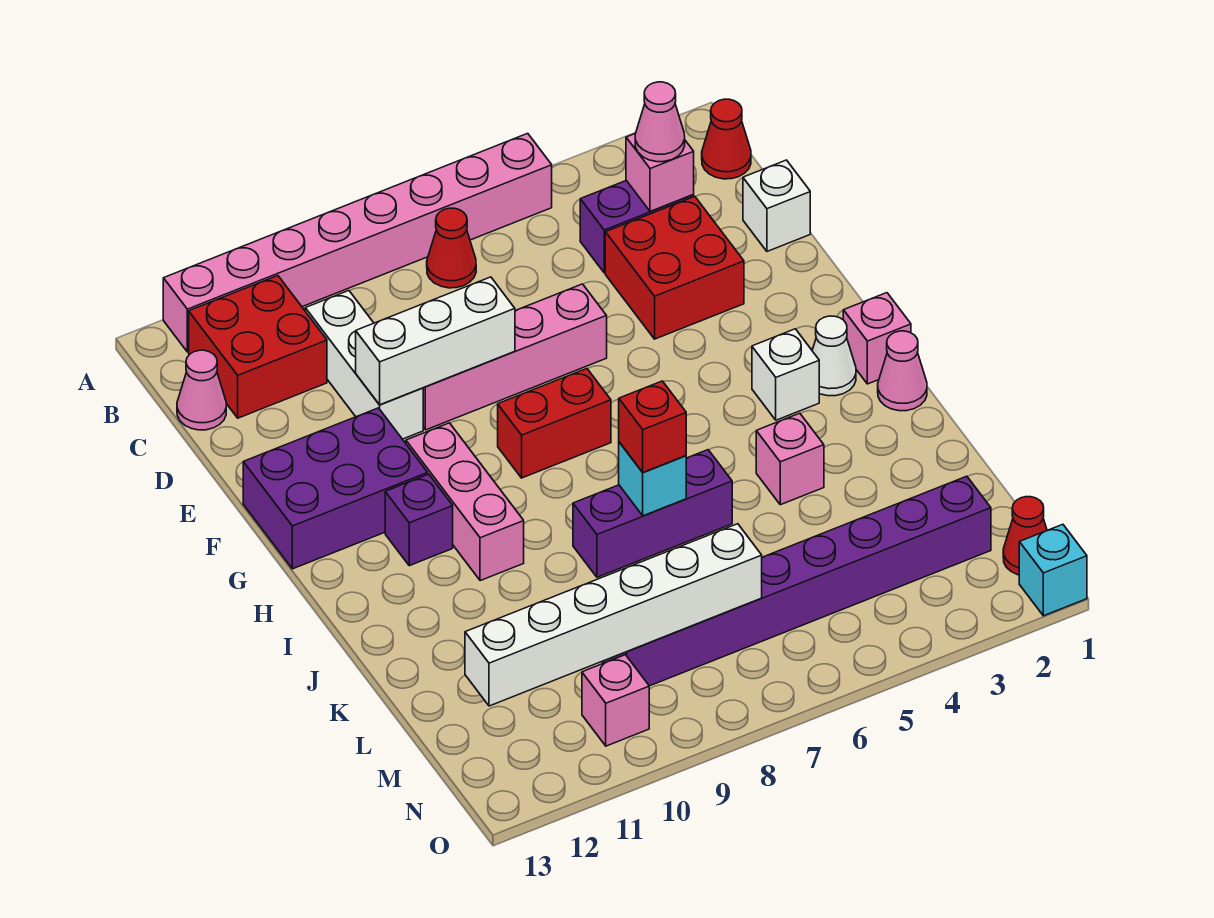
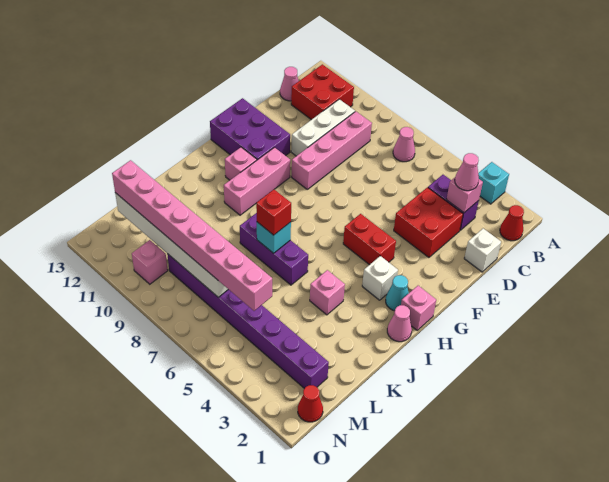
pink brick A5:A12 level 1 -> pink brick M5:M12 level 3
red cone B7 level 1 -> pink cone B7 level 1
pink brick E6:E9 level 1 -> pink brick C9:F9 level 1
white brick E8:E10 level 2 -> none
red brick G7:G8 level 1 -> red brick G4:G5 level 1
white cone H2 level 1 -> cyan cone H2 level 1
purple brick H11 level 1 -> pink brick H11 level 1
cyan brick O1 level 1 -> cyan brick A3 level 1

